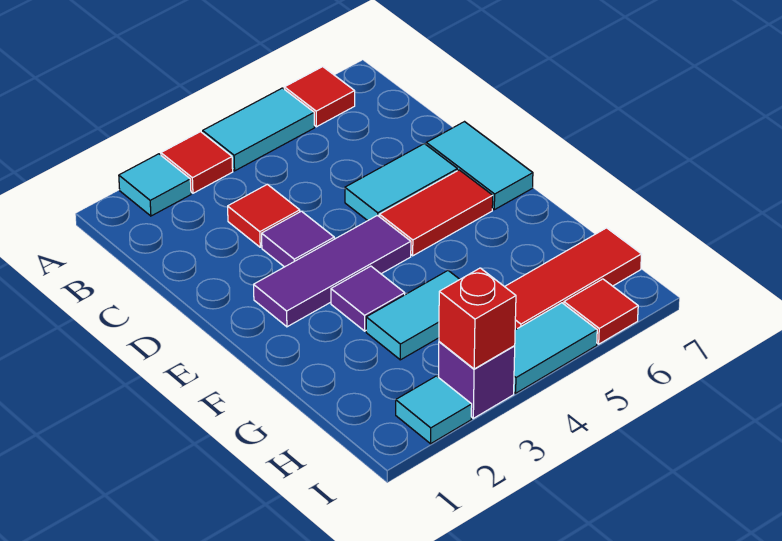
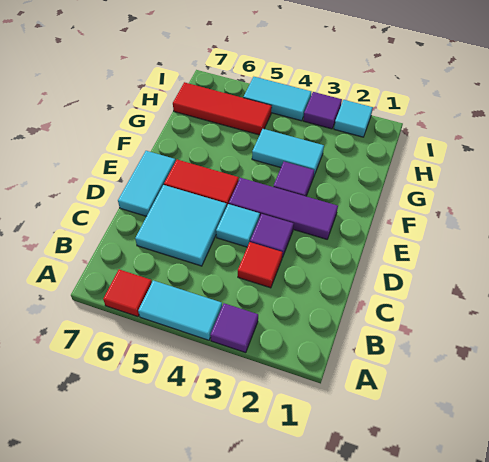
cyan tile A2 level 1 -> cyan tile D4 level 1
red tile A3 level 1 -> purple tile A3 level 1
cyan tile D5:D6 level 1 -> cyan tile C5:D6 level 1
purple brick I3 level 1 -> purple tile I3 level 1
red brick I3 level 2 -> none
red tile I6 level 1 -> none

